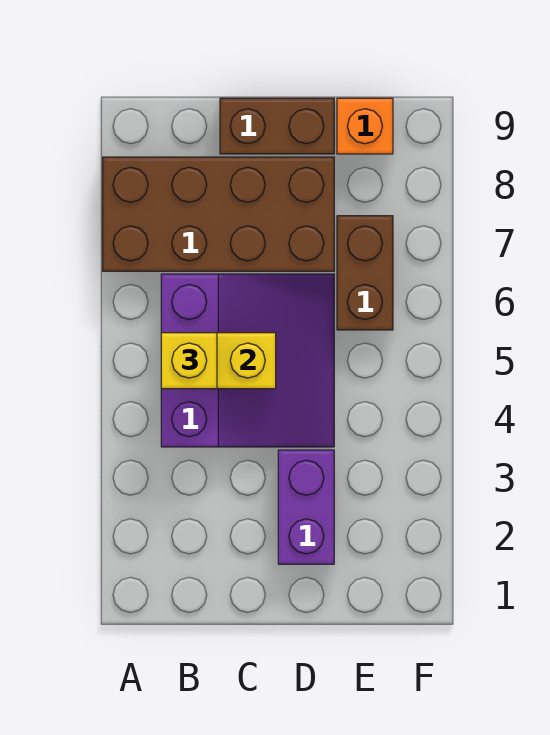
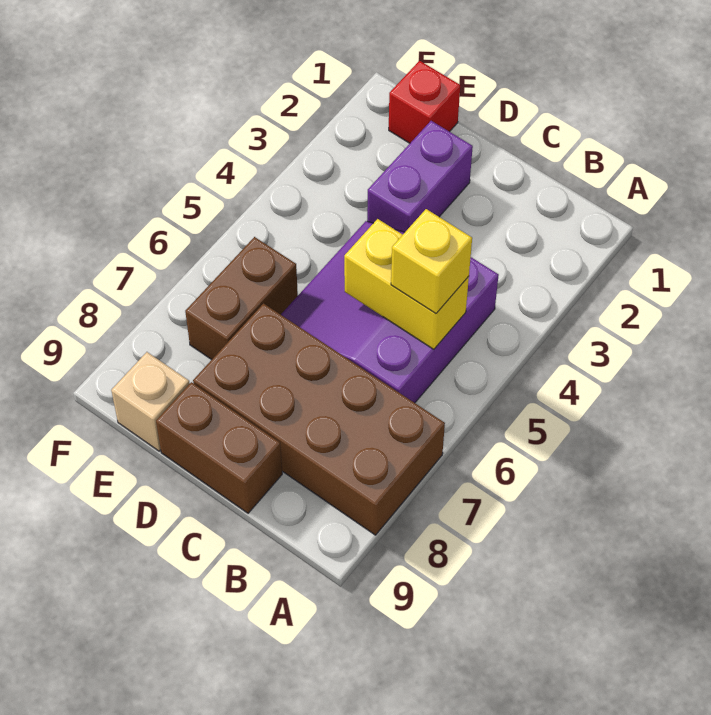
none -> red brick E1 level 1
orange brick E9 level 1 -> tan brick E9 level 1

